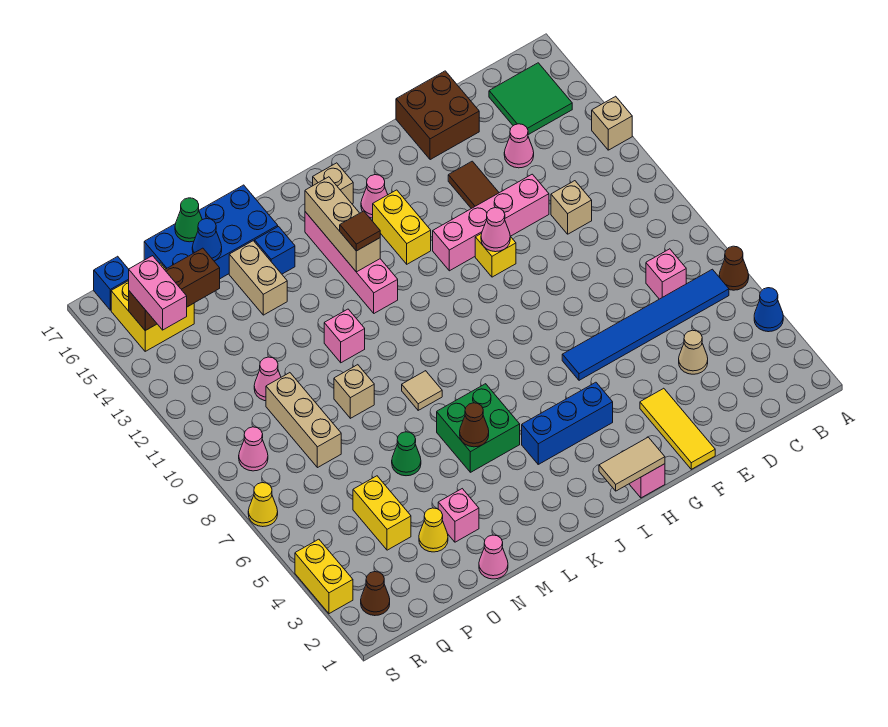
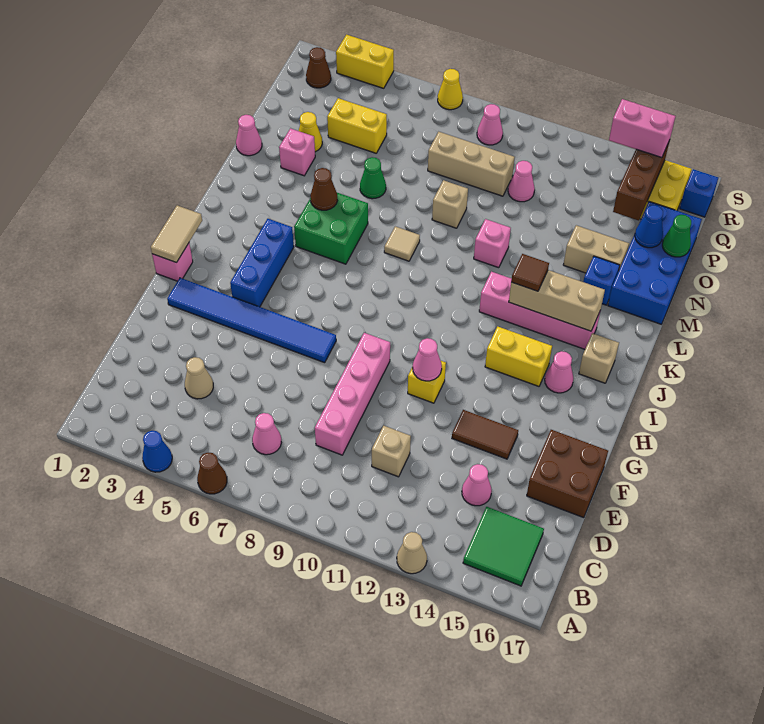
tan brick A13 level 1 -> tan cone A13 level 1
blue tile B6:G6 level 1 -> blue tile G2:G7 level 1
pink brick C7 level 1 -> pink cone C7 level 1
pink brick E12:H12 level 1 -> pink brick D9:G9 level 1
yellow tile F1:F3 level 1 -> none

